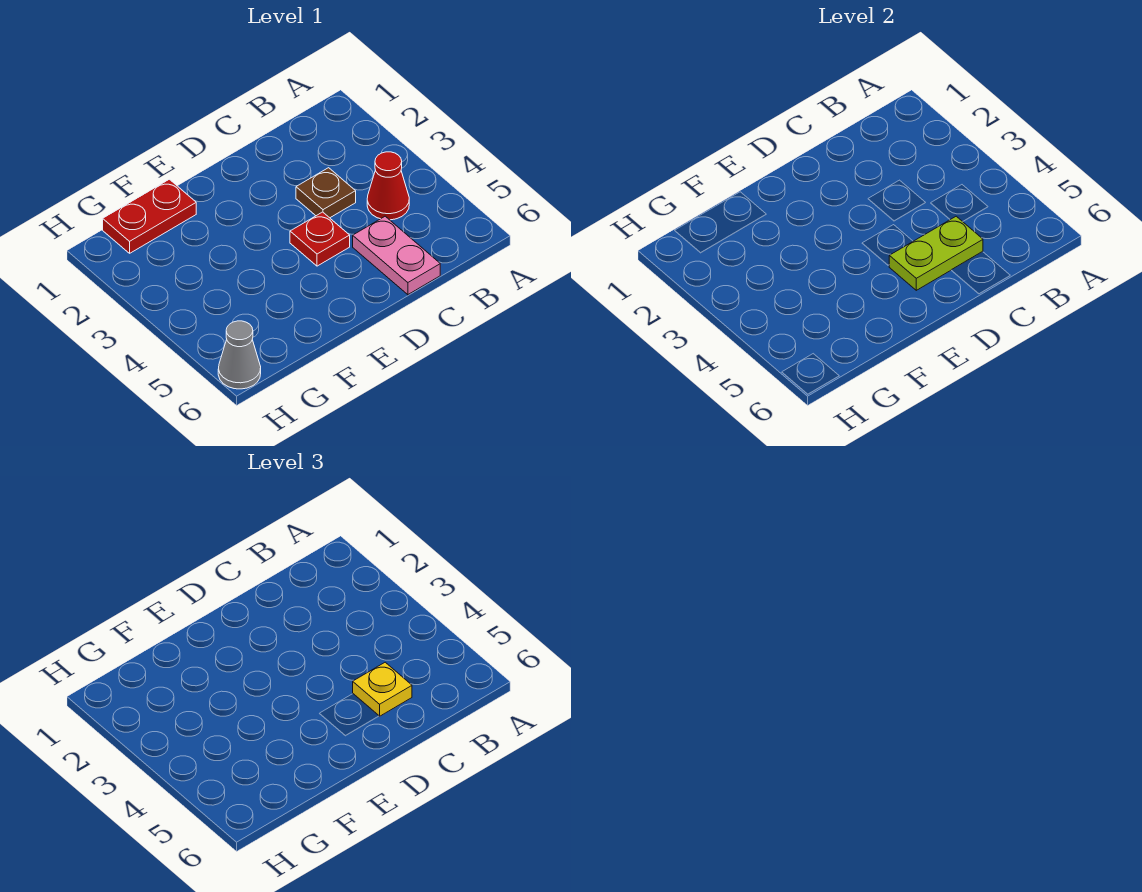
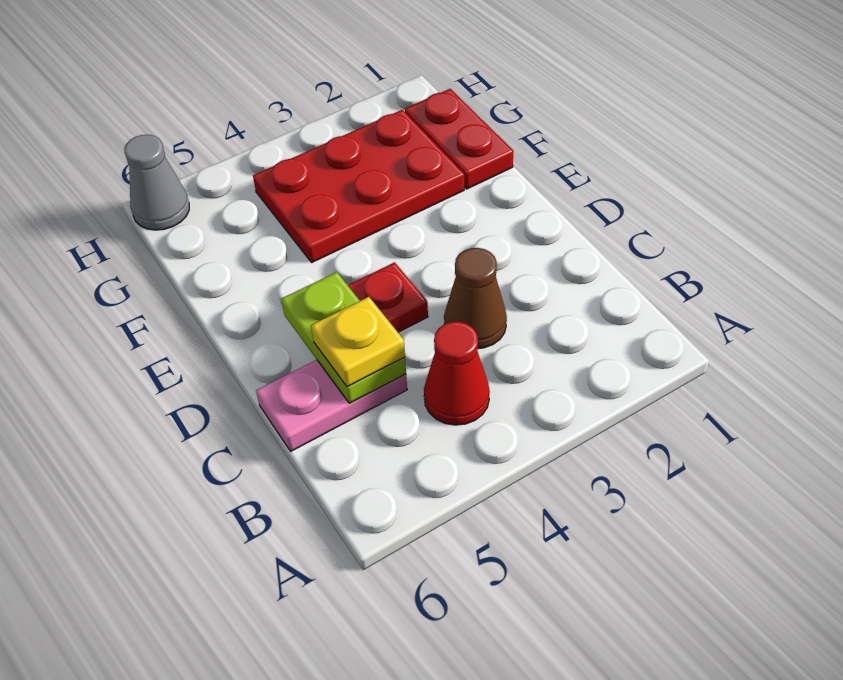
brown plate C3 level 1 -> brown cone C3 level 1
none -> red plate F2:G4 level 1

